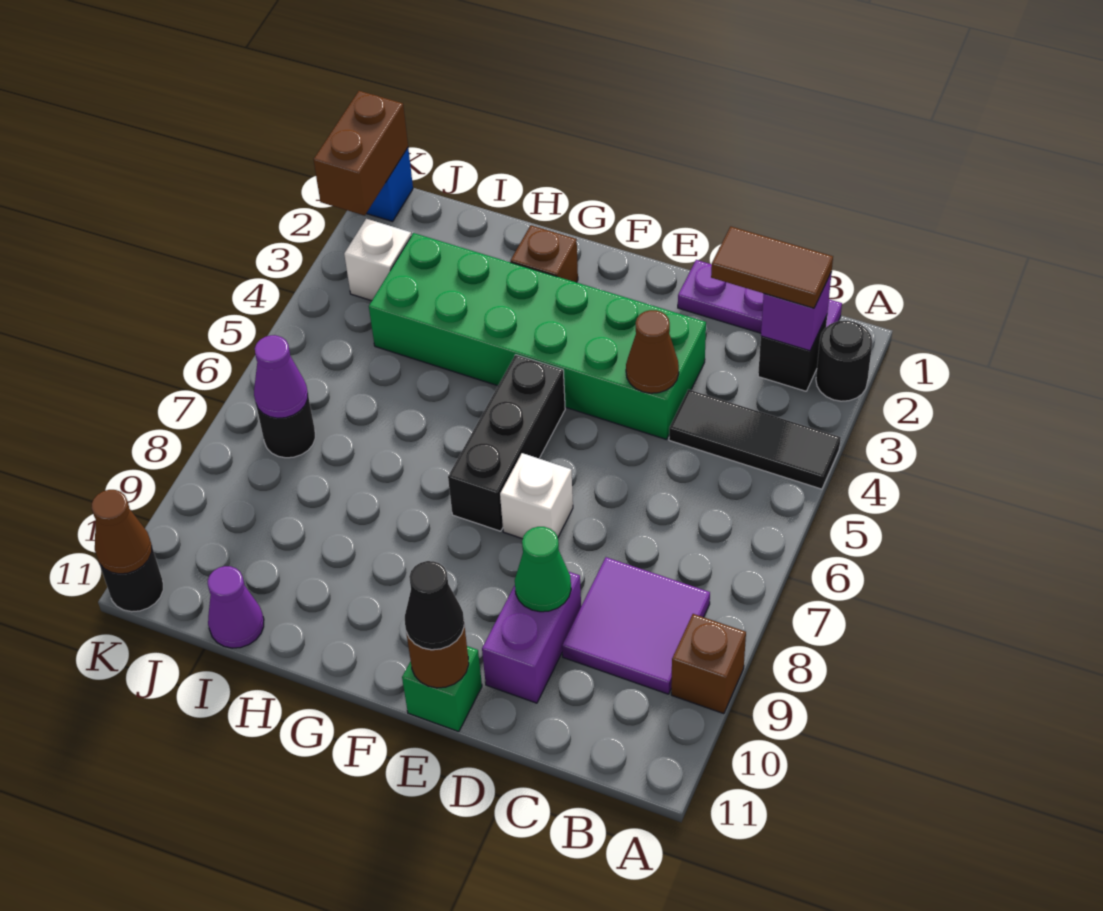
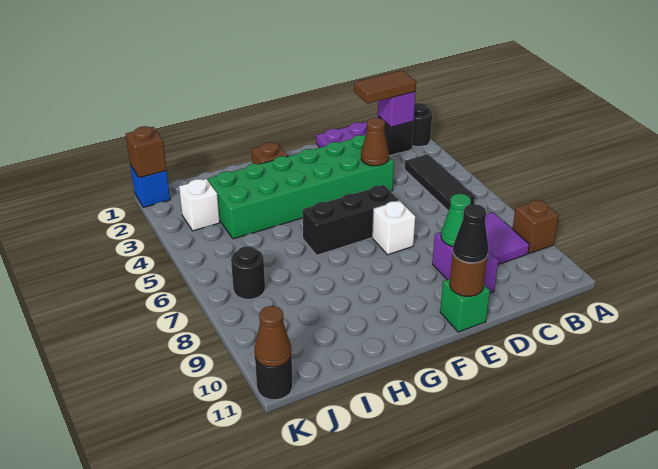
black tile A4:C4 level 1 -> black tile B4:B6 level 1
black brick F5:F7 level 1 -> black brick E6:G6 level 1
purple cone I11 level 1 -> none
purple cone J7 level 2 -> none
brown brick K1:K2 level 2 -> brown brick K1 level 2

